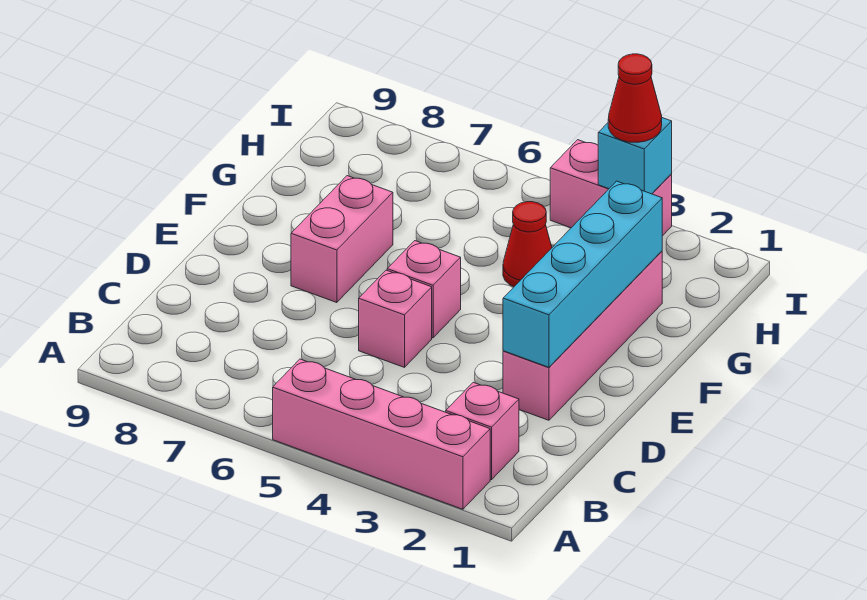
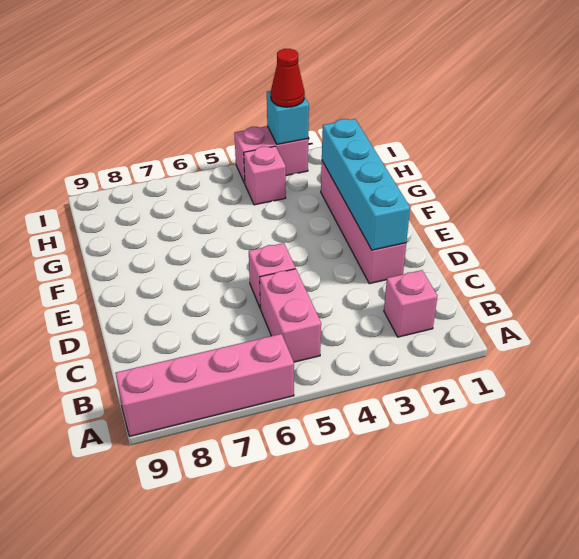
pink brick A2:A5 level 1 -> pink brick A6:A9 level 1
pink brick E5 level 1 -> pink brick H4 level 1
pink brick E7:F7 level 1 -> pink brick B5:C5 level 1
red cone G4 level 1 -> none

